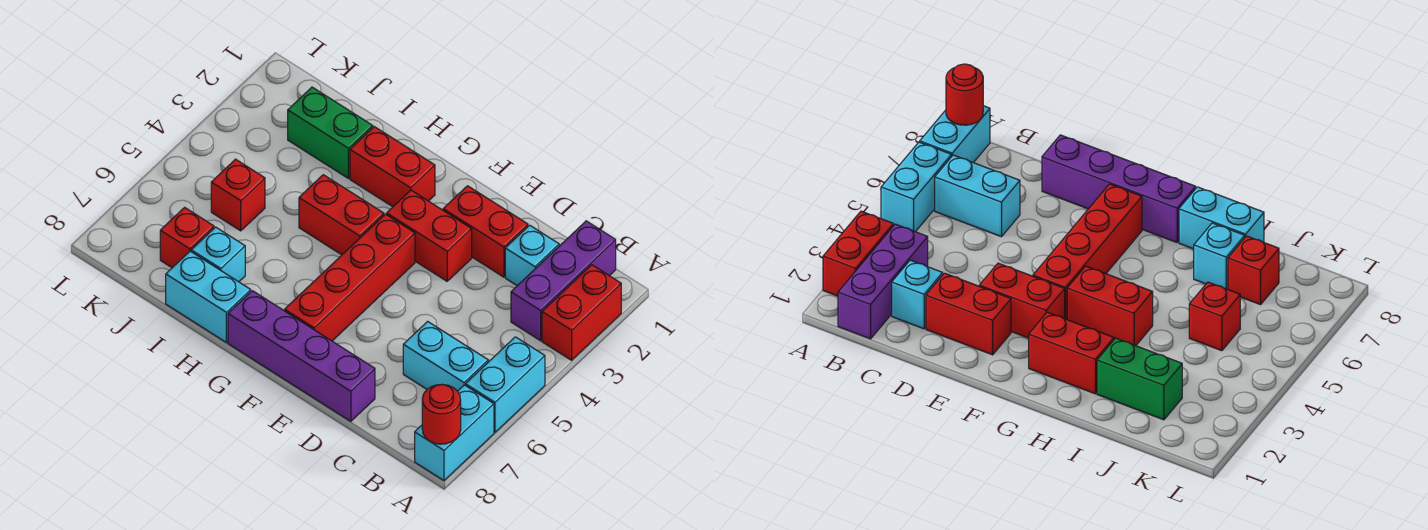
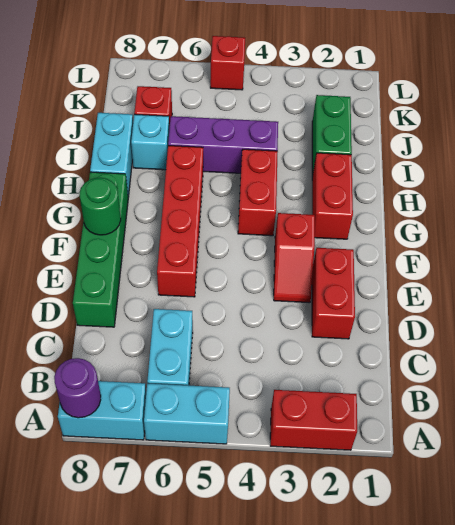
red round brick A8 level 2 -> purple round brick A8 level 2
purple brick B1:B3 level 1 -> purple brick I4:I6 level 1
cyan brick C2 level 1 -> none
purple brick D8:G8 level 1 -> green brick D8:G8 level 1
red brick E3:F3 level 1 -> red slope E3:F3 level 1 top F
red brick F4:F7 level 1 -> red brick E6:H6 level 1
none -> green round brick F8 level 2
red brick J5 level 1 -> red brick L5 level 1

